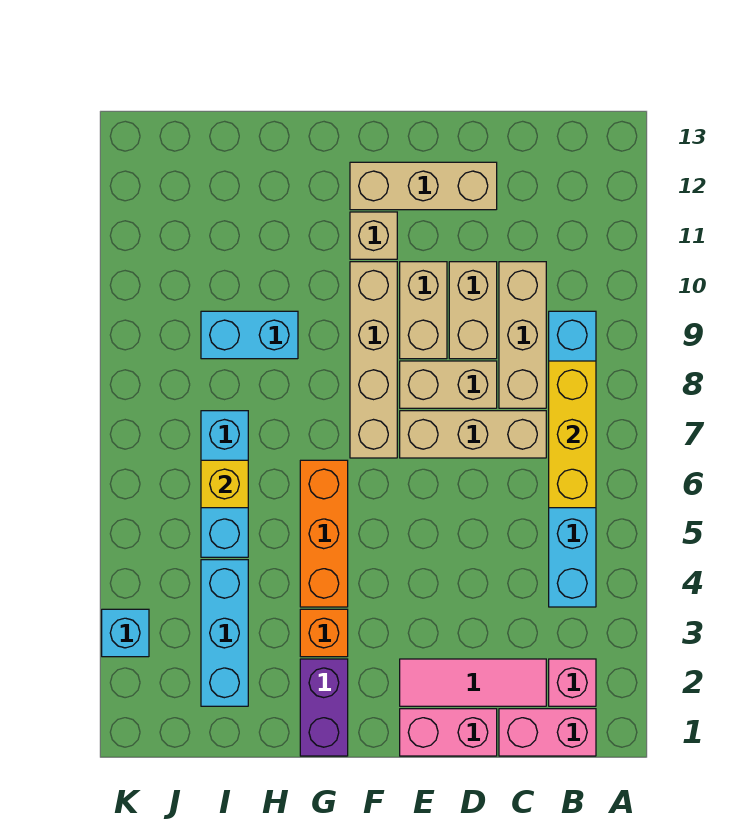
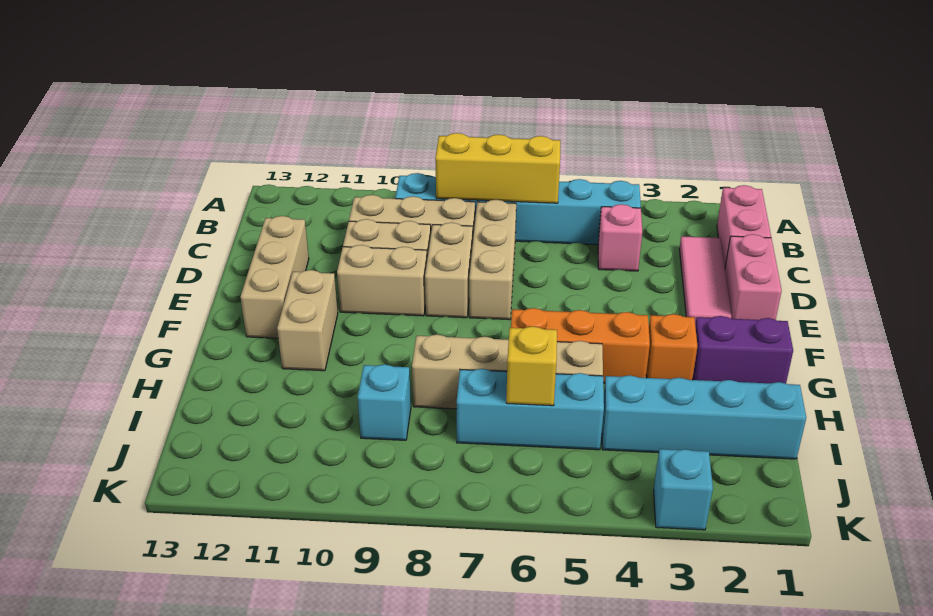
pink brick B2 level 1 -> pink brick C4 level 1
tan brick F7:F10 level 1 -> tan brick H5:H8 level 1
tan brick F11 level 1 -> tan brick F11:G11 level 1
cyan brick H9:I9 level 1 -> cyan brick I9 level 1
cyan brick I2:I4 level 1 -> cyan brick I1:I4 level 1

